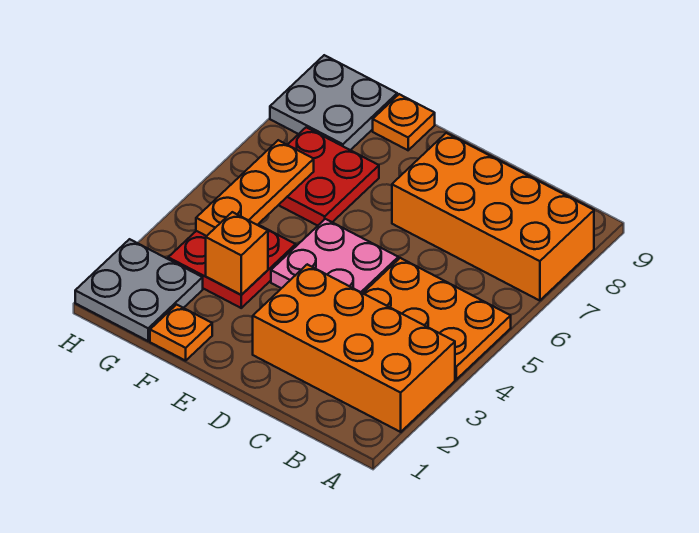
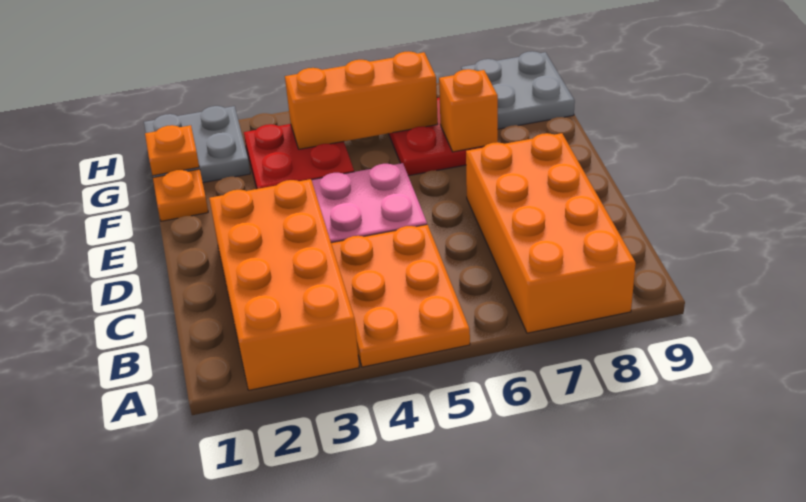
orange brick F3 level 2 -> orange brick F7 level 2
orange plate F9 level 1 -> orange plate G1 level 2
orange plate G4:G6 level 2 -> orange brick G4:G6 level 2

